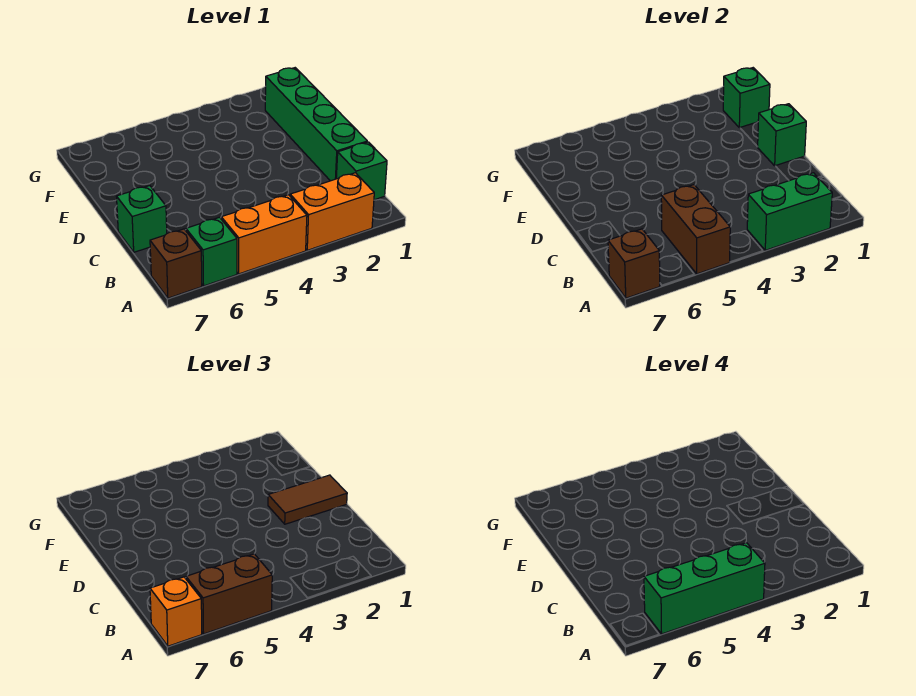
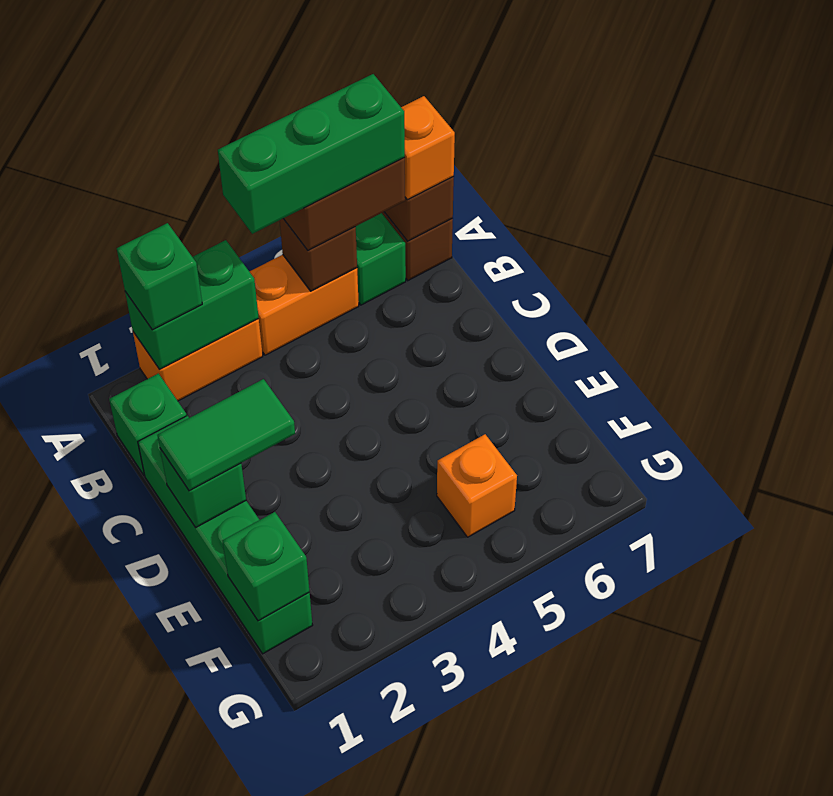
brown brick A5:B5 level 2 -> brown brick A5 level 2
green brick C7 level 1 -> green brick A2 level 3
brown tile D1:D2 level 3 -> green tile D1:D2 level 3
none -> orange brick F5 level 1

